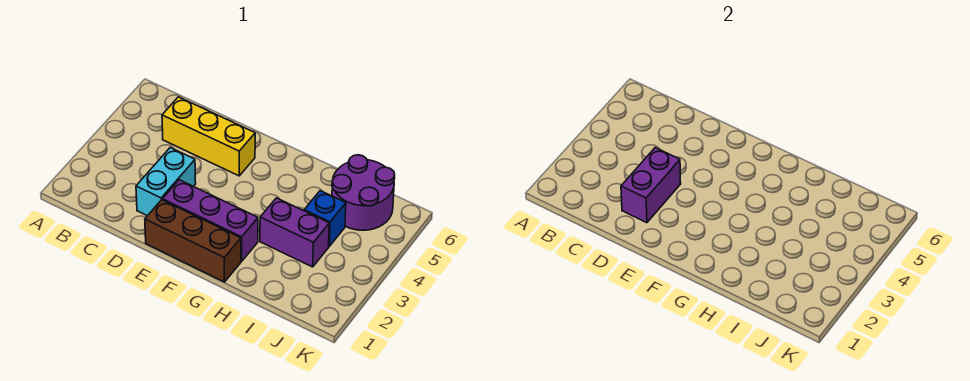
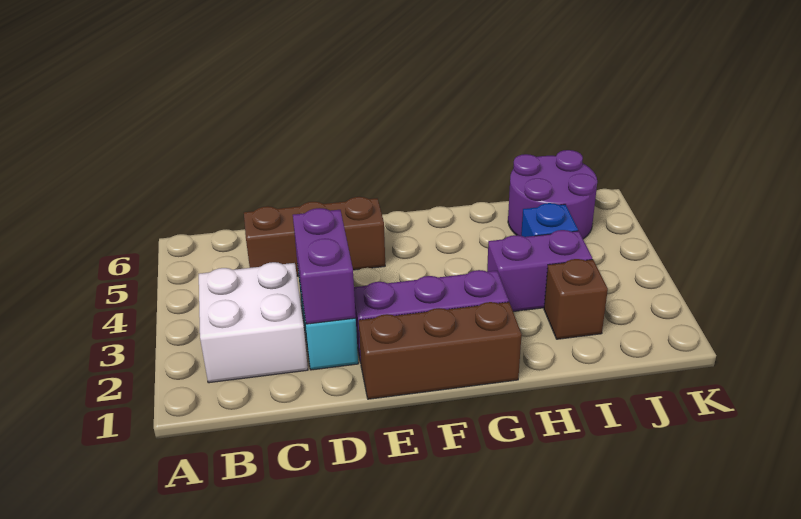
none -> white brick B2:C3 level 1
yellow brick C5:E5 level 1 -> brown brick C5:E5 level 1
none -> brown brick I2 level 1

